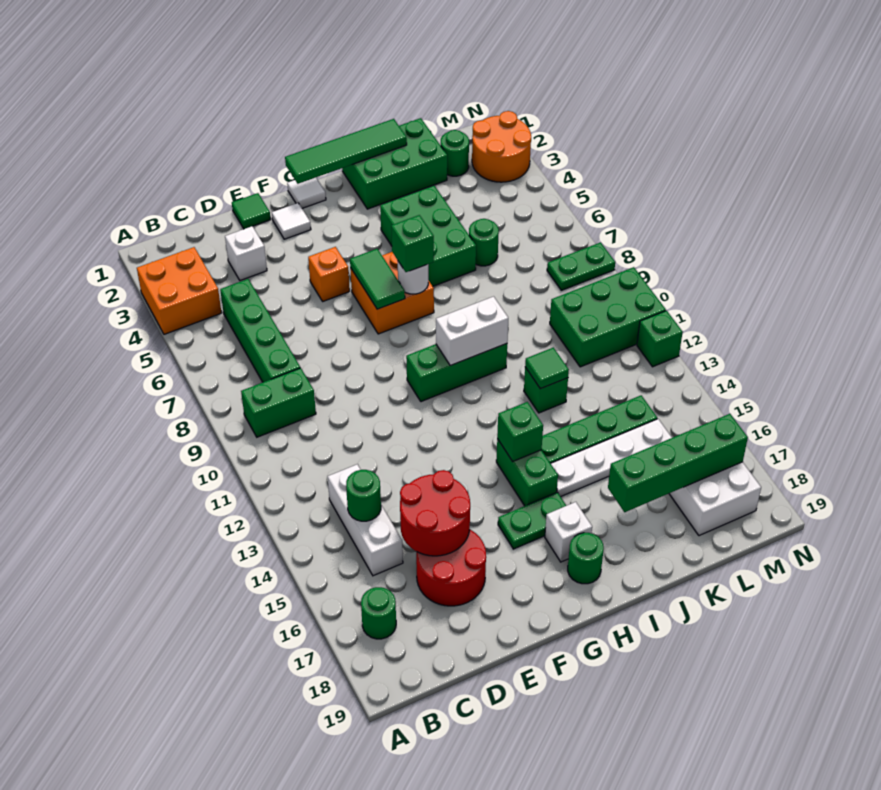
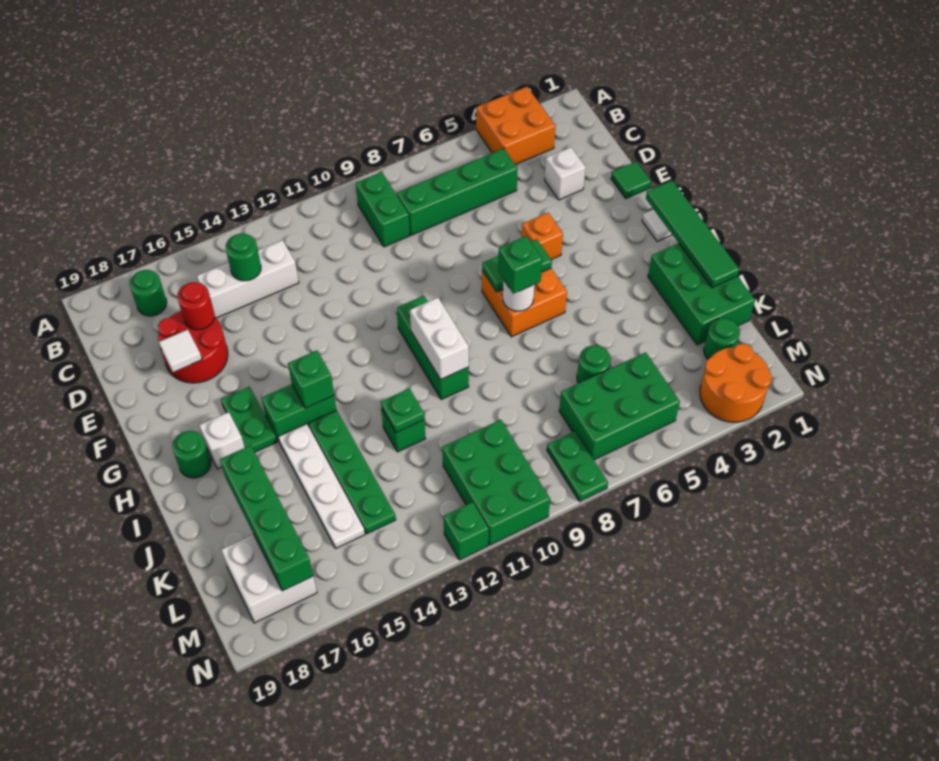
red round brick D15:E16 level 2 -> red round brick D16 level 2
white tile F2 level 1 -> white tile E17 level 2
green brick I4:J6 level 1 -> green brick L5:M7 level 1
green tile J12 level 2 -> green plate J12 level 2

